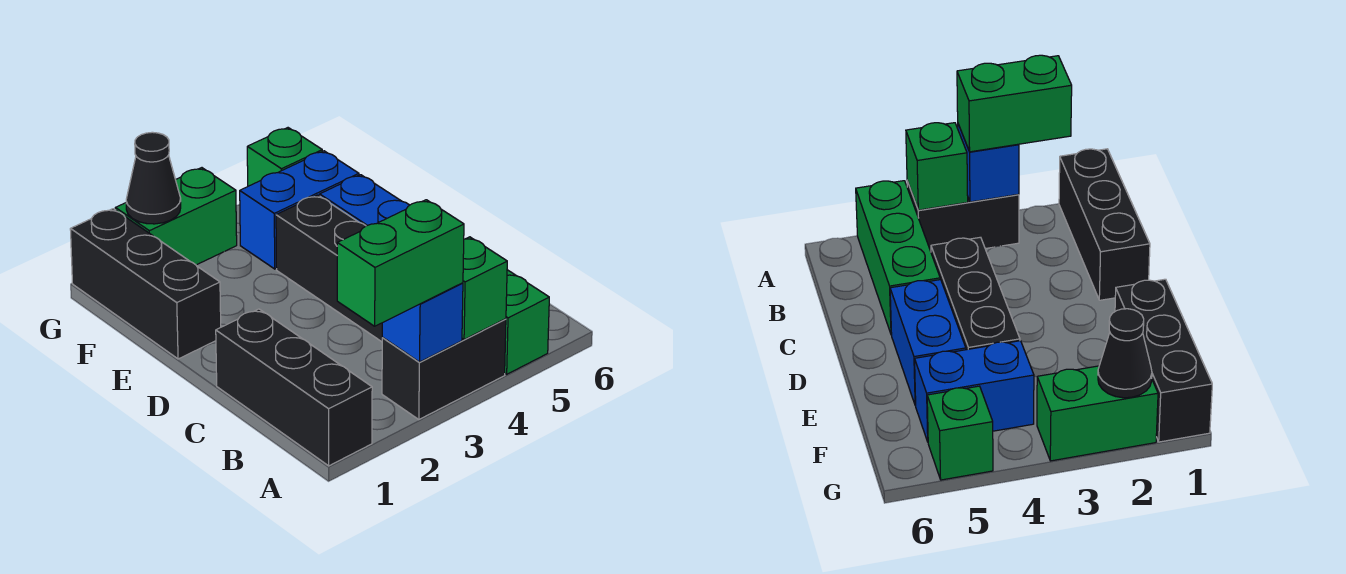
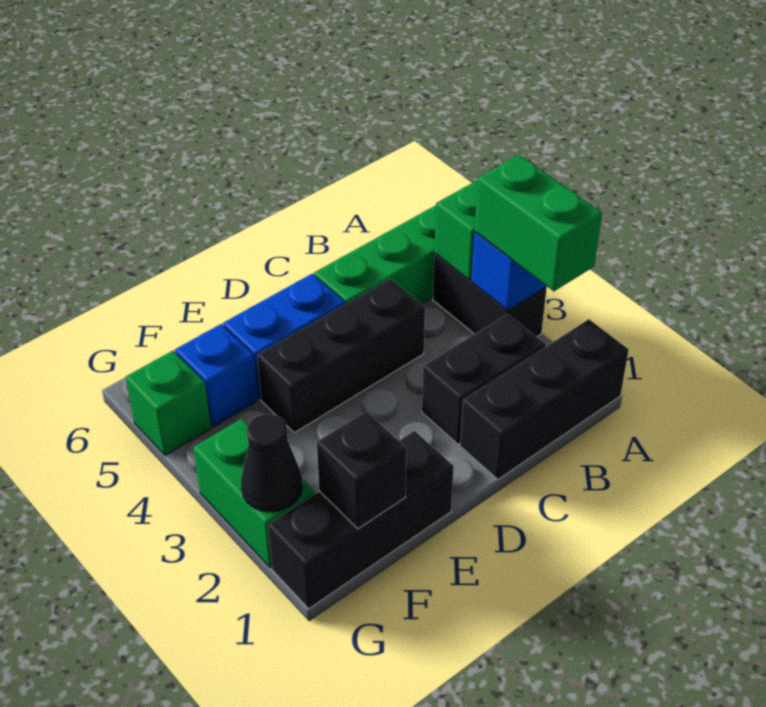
none -> black brick B2:C2 level 1
none -> black brick F1 level 2
blue brick F4:F5 level 1 -> blue brick F5 level 1

